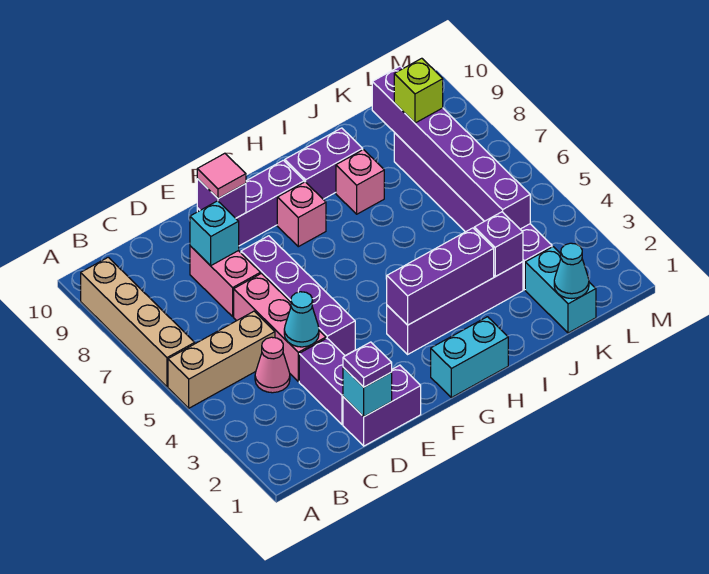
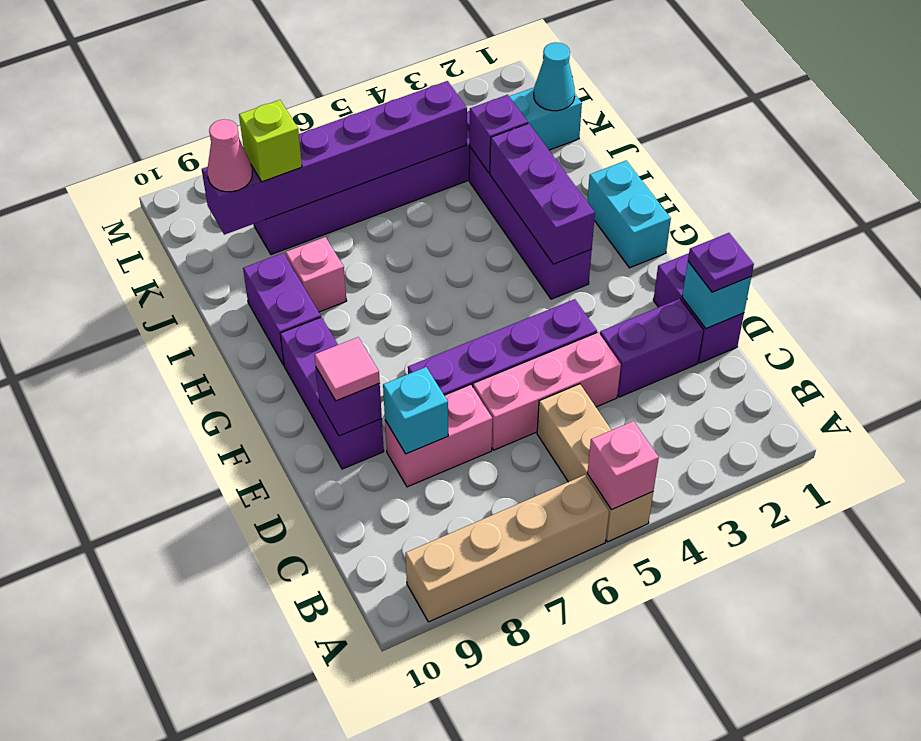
pink cone C4 level 1 -> pink cone K9 level 3
cyan cone D4 level 2 -> none
pink brick G8 level 1 -> pink brick A5 level 2

